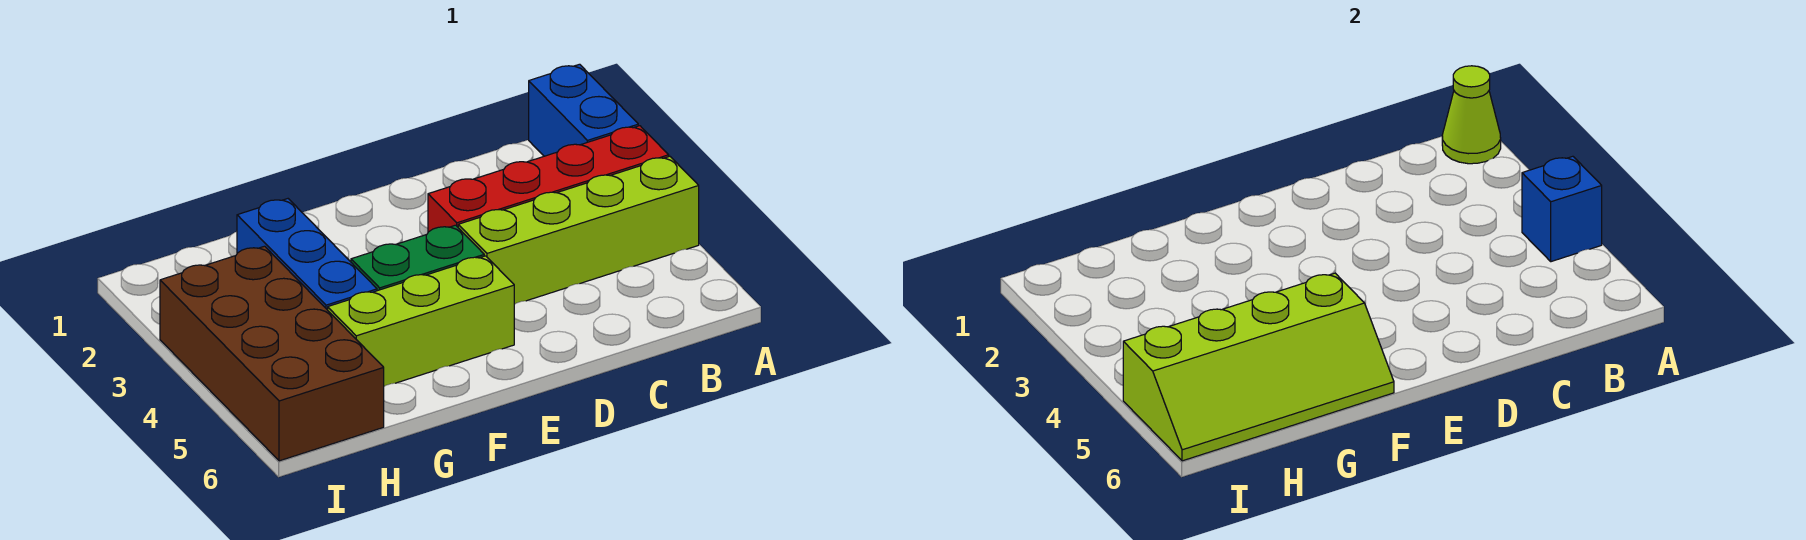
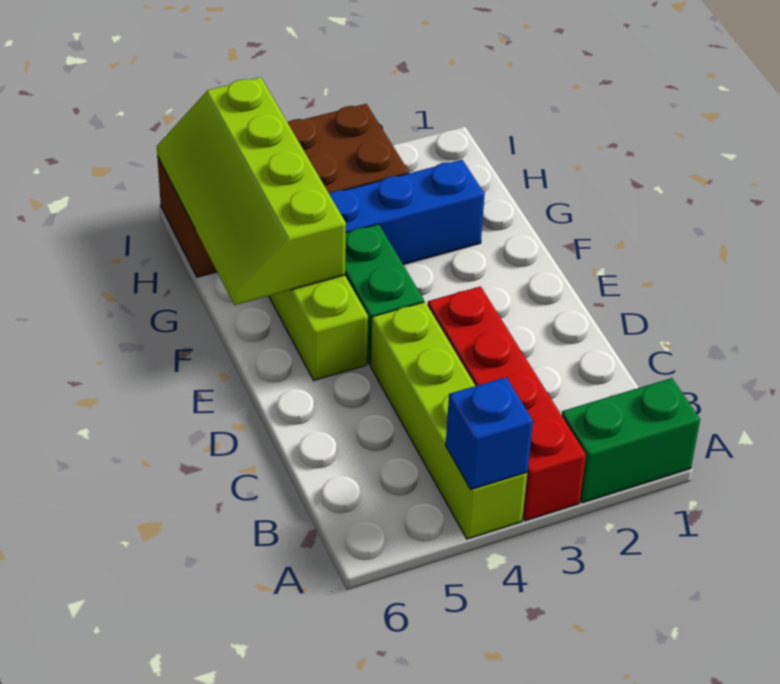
blue brick A1:A2 level 1 -> green brick A1:A2 level 1
lime cone A1 level 2 -> none

